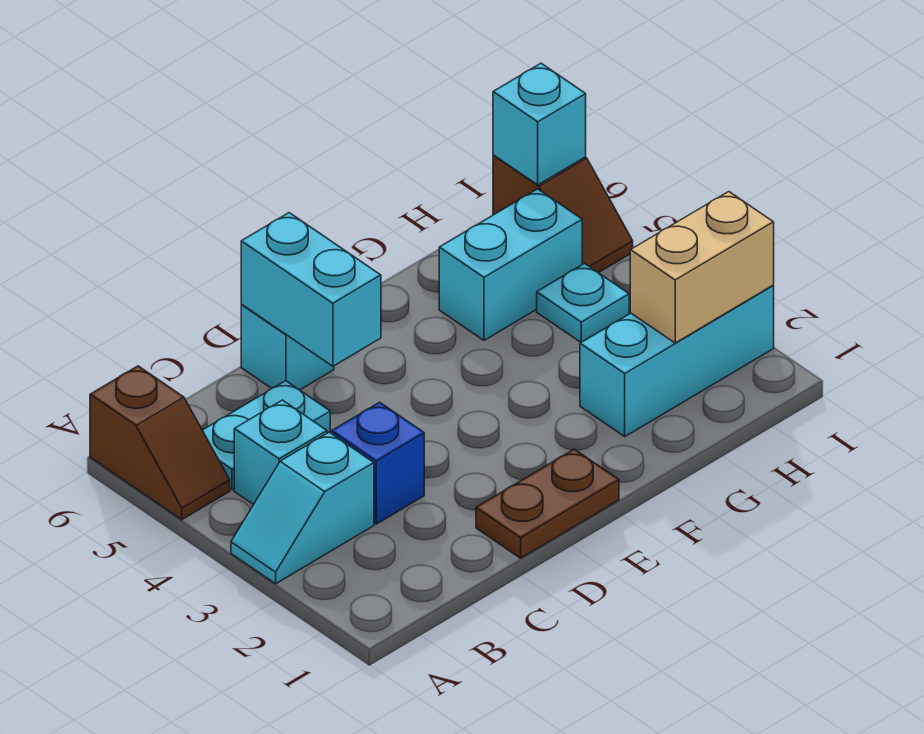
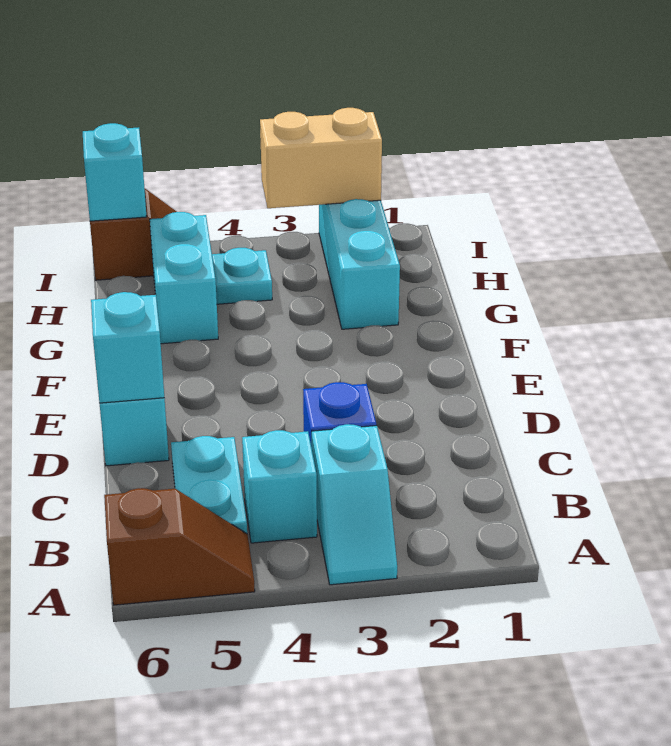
brown plate D1:E1 level 1 -> none
cyan brick D5:D6 level 2 -> cyan brick D6 level 2
tan brick H2:I2 level 2 -> tan brick I2:I3 level 2

